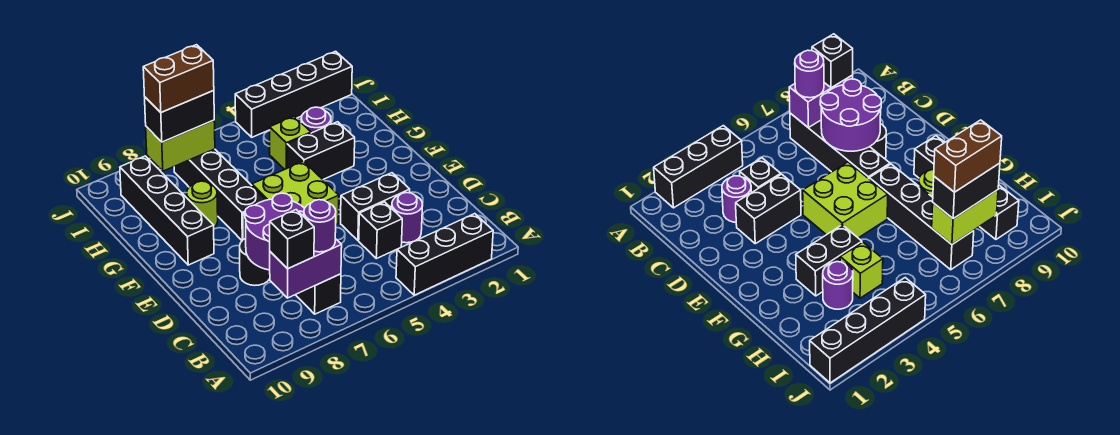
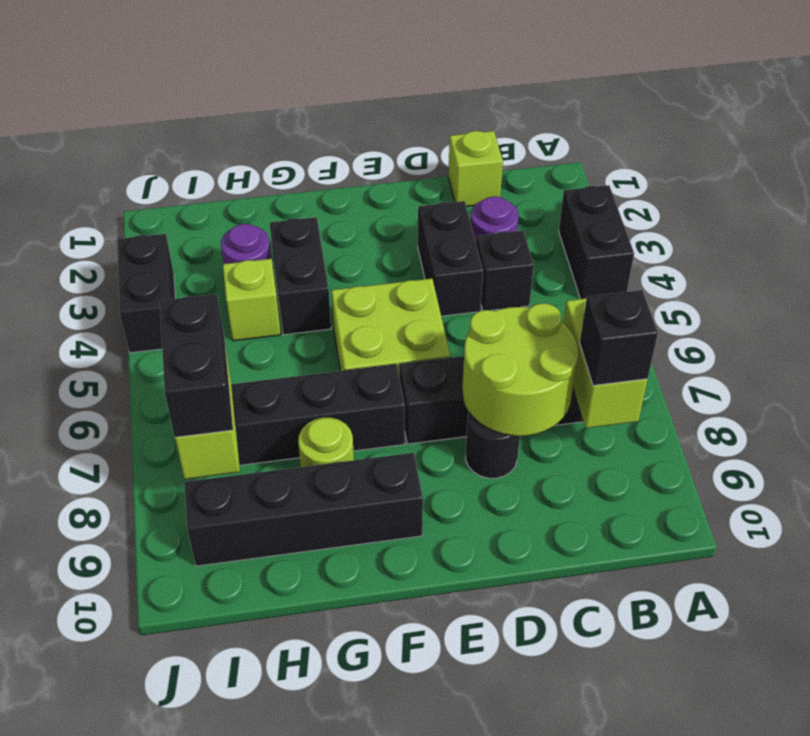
black brick A2:A4 level 1 -> black brick A3:A4 level 1
purple brick B7:B8 level 2 -> lime brick B7:B8 level 2
purple round brick B7 level 3 -> none
none -> lime brick C1 level 1
purple round brick C7:D8 level 2 -> lime round brick C7:D8 level 2
brown brick I7:I8 level 4 -> none
black brick J1:J4 level 1 -> black brick J3:J4 level 1

